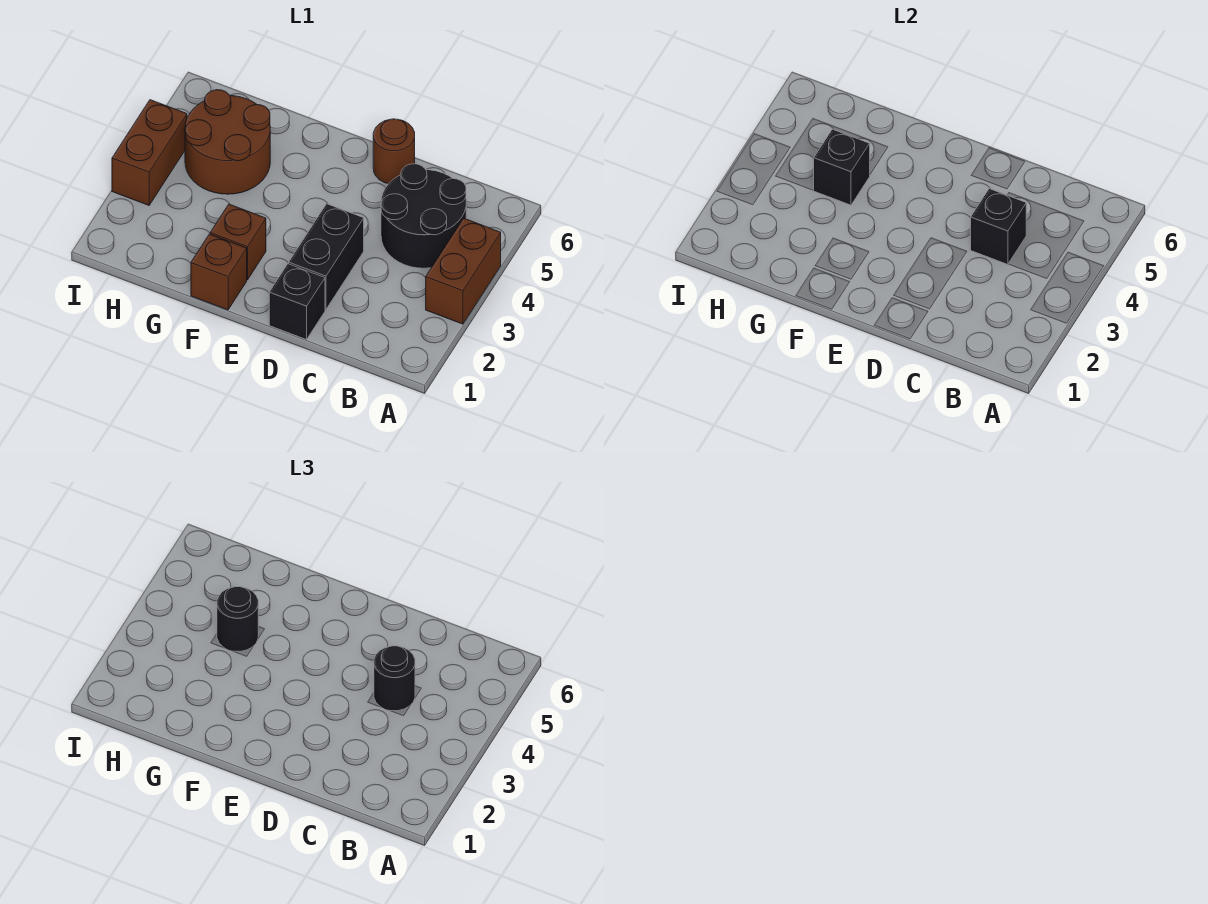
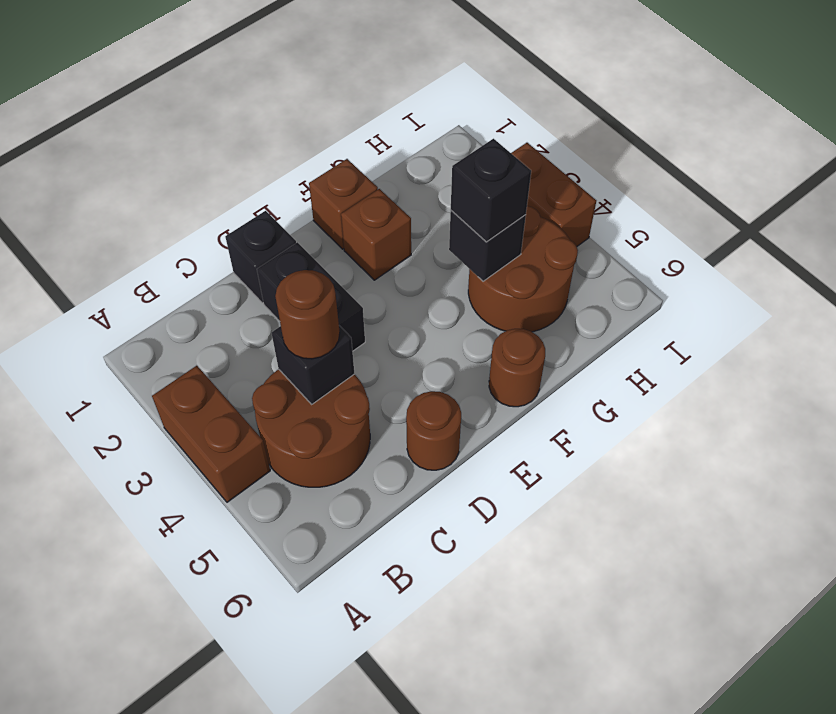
black round brick B4:C5 level 1 -> brown round brick B4:C5 level 1
black round brick C4 level 3 -> brown round brick C4 level 3
none -> brown round brick F6 level 1
black round brick G4 level 3 -> black brick G4 level 3

